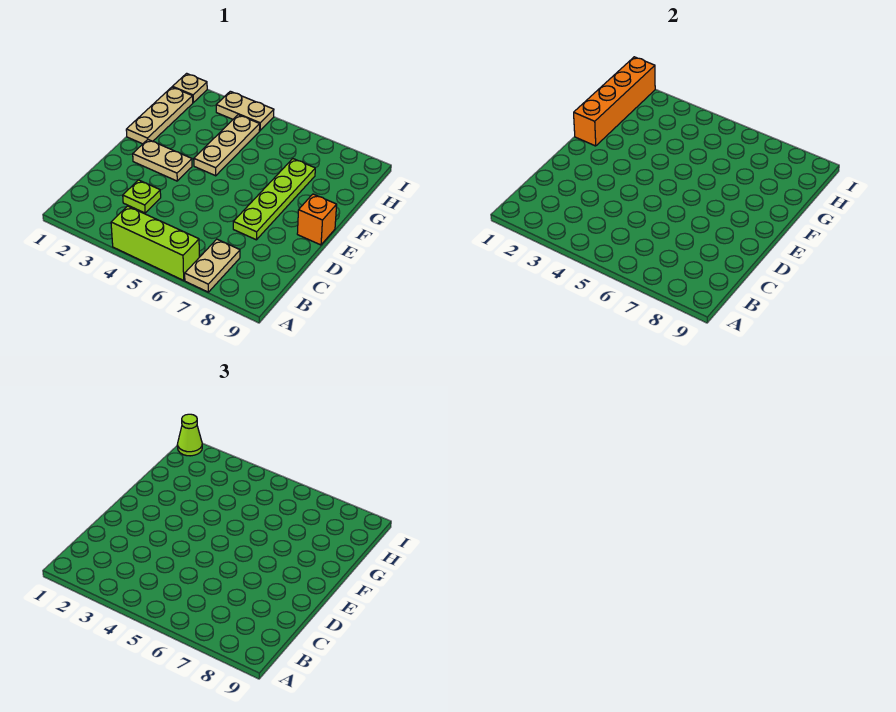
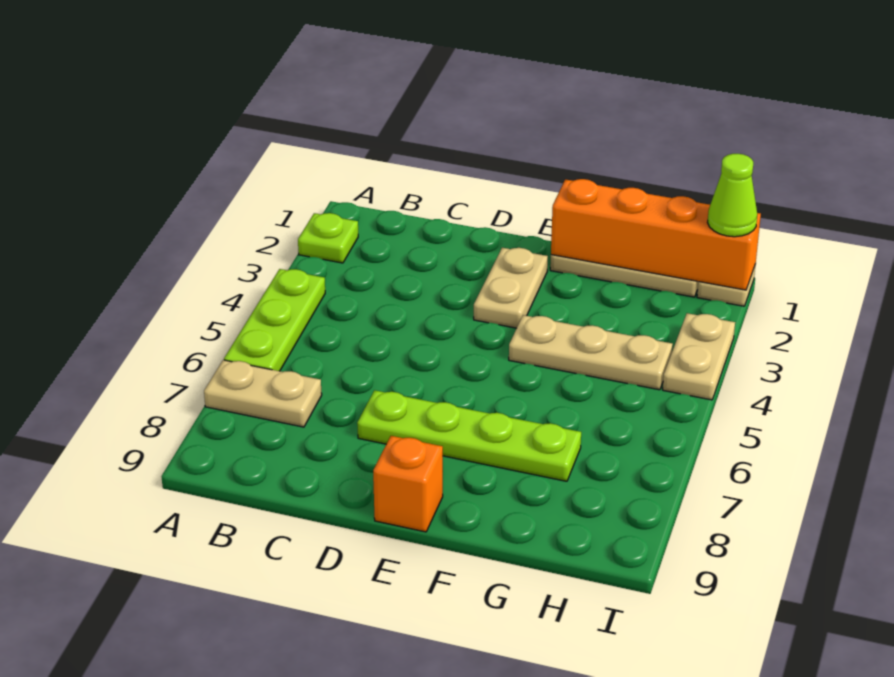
lime brick A4:A6 level 1 -> lime plate A4:A6 level 1
lime plate C3 level 1 -> lime plate A2 level 1

